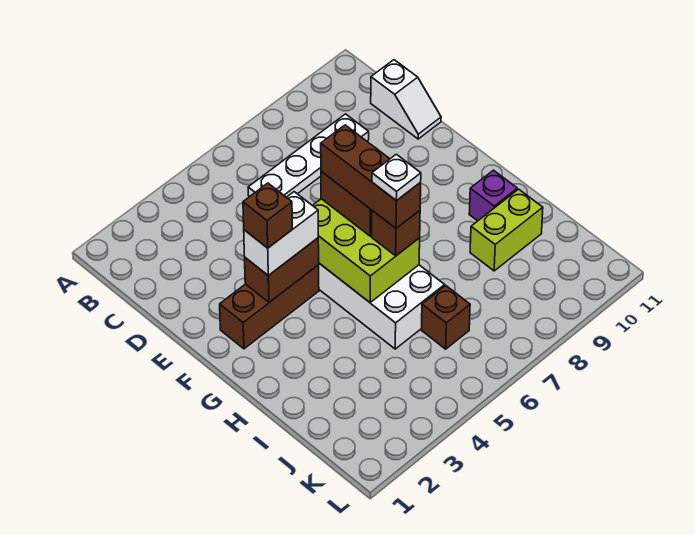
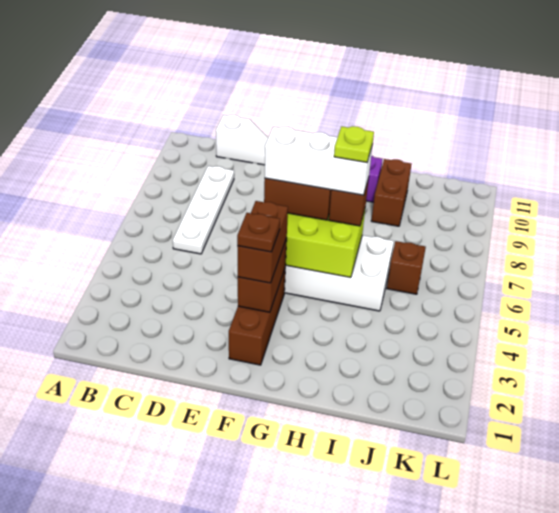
white brick F3:F4 level 3 -> brown brick F3:F4 level 3
brown brick F3 level 4 -> brown plate F3 level 4
brown brick F6:H6 level 4 -> white brick F6:H6 level 4
white plate H6 level 5 -> lime plate H6 level 5
lime brick I9:I10 level 1 -> brown brick I9:I10 level 1

